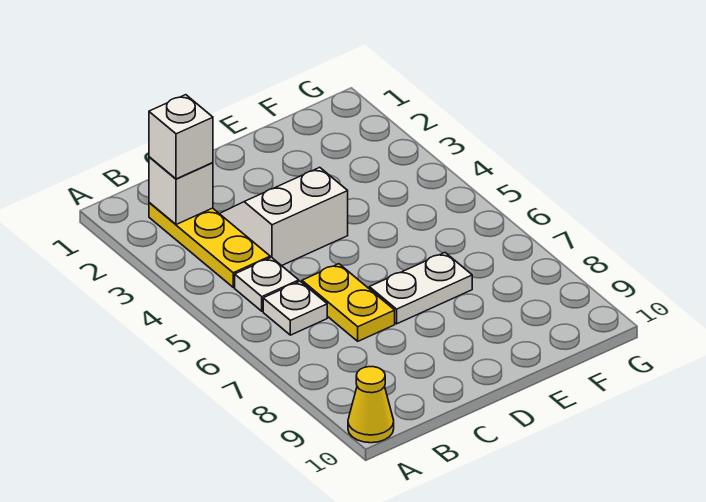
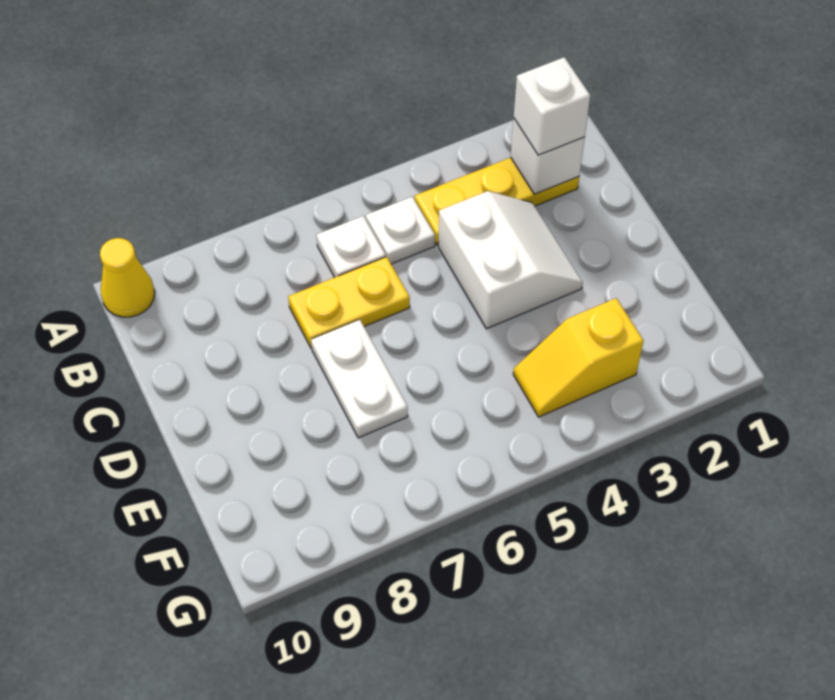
none -> yellow slope F3:F4 level 1 top 3

